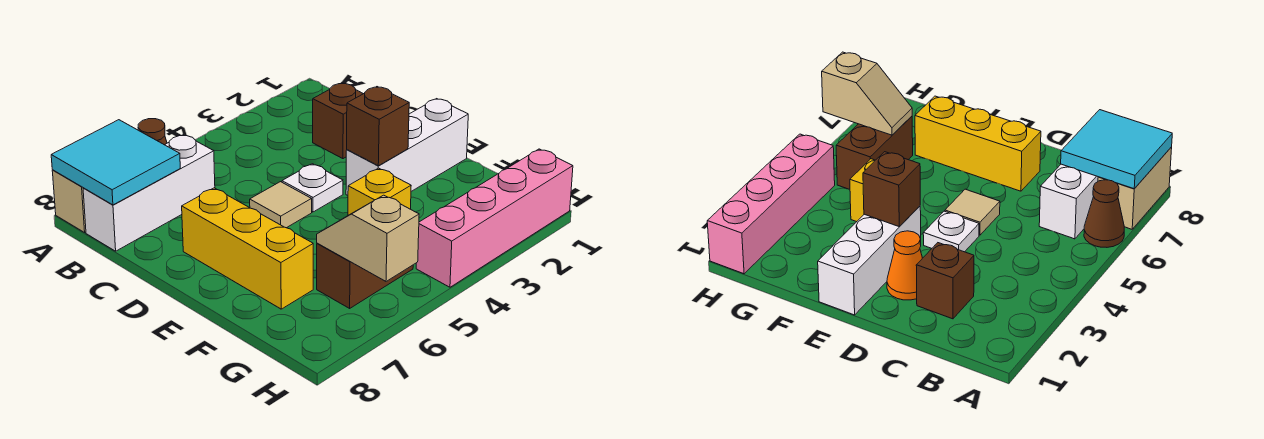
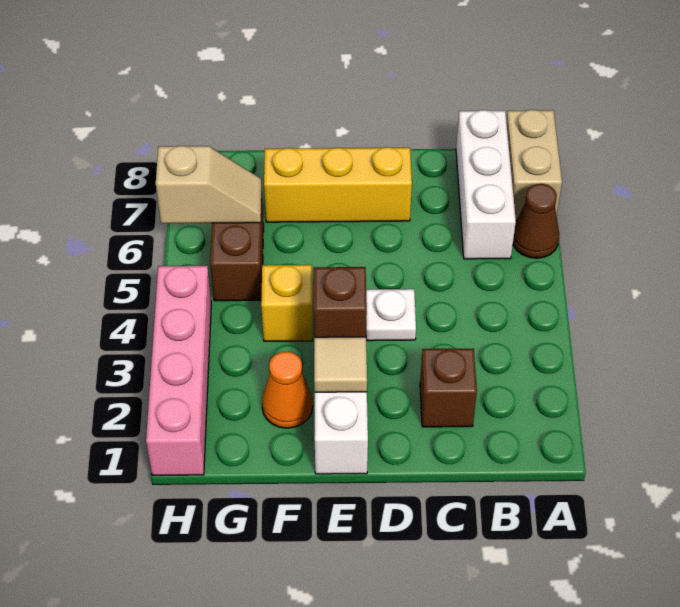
cyan tile A7:B8 level 2 -> none
orange cone D2 level 1 -> orange cone F2 level 1
tan tile D5 level 1 -> tan tile E2 level 2

